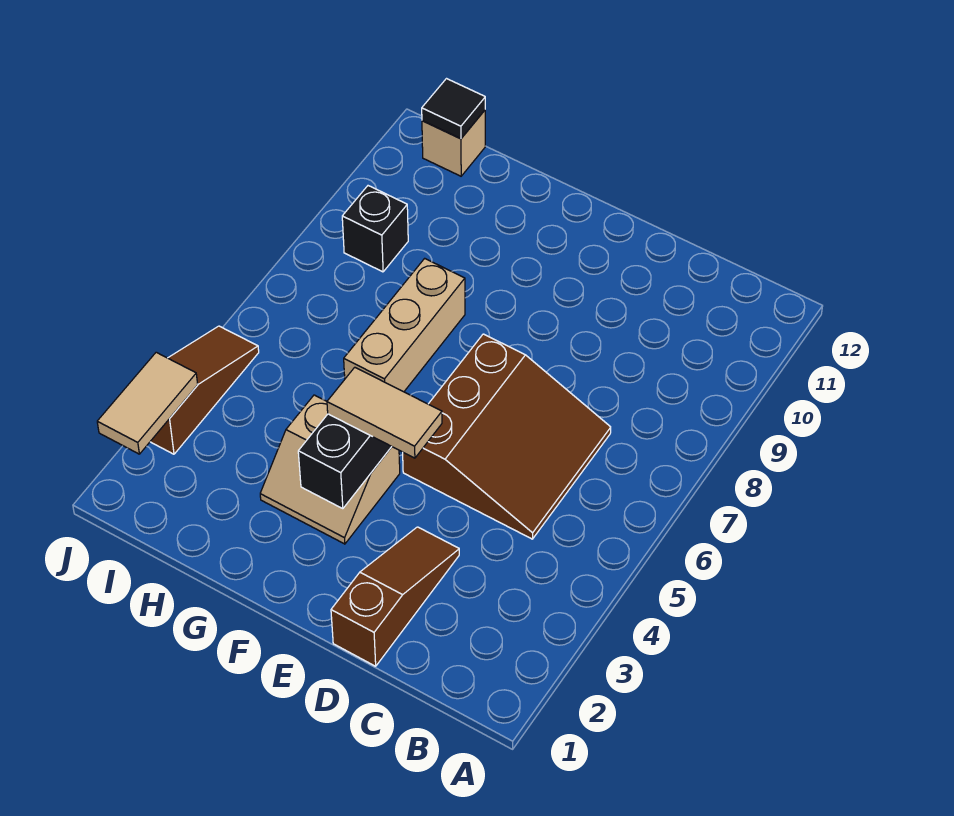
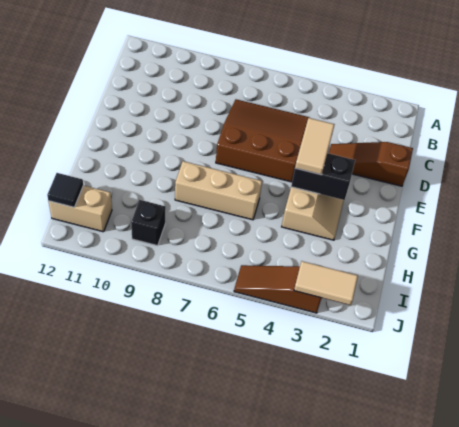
tan brick I12 level 1 -> tan brick I11:I12 level 1

